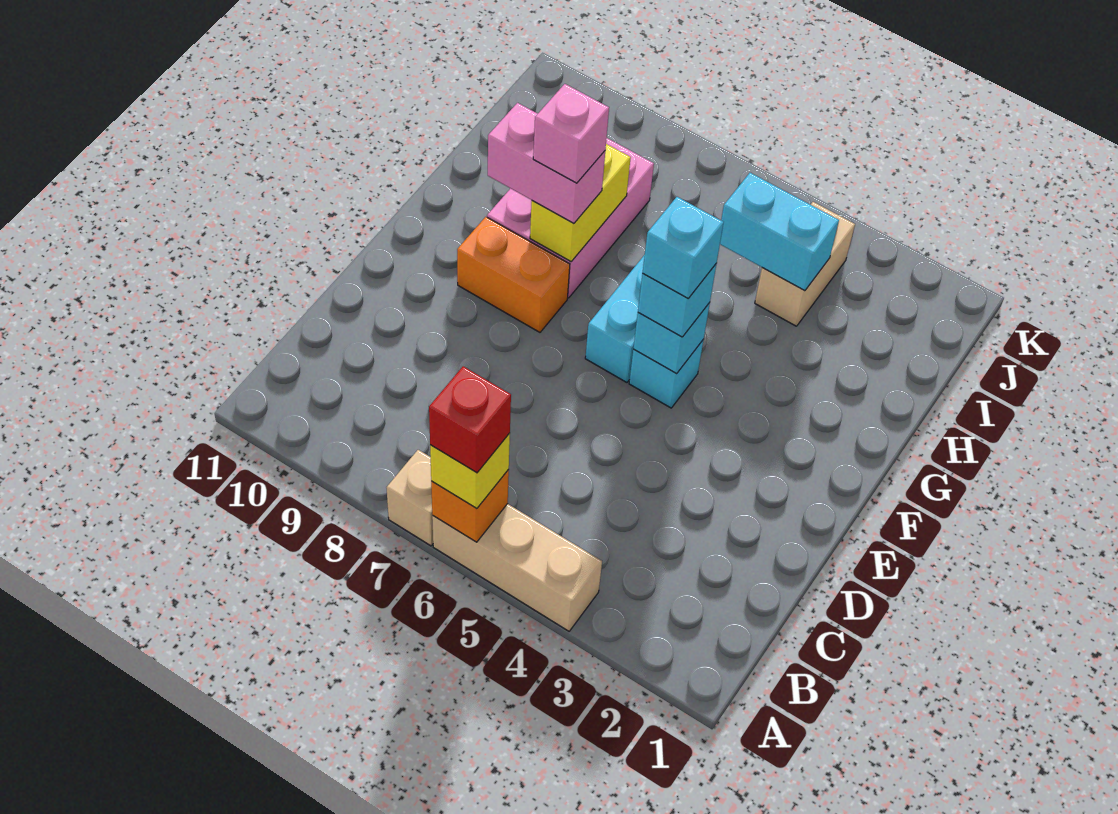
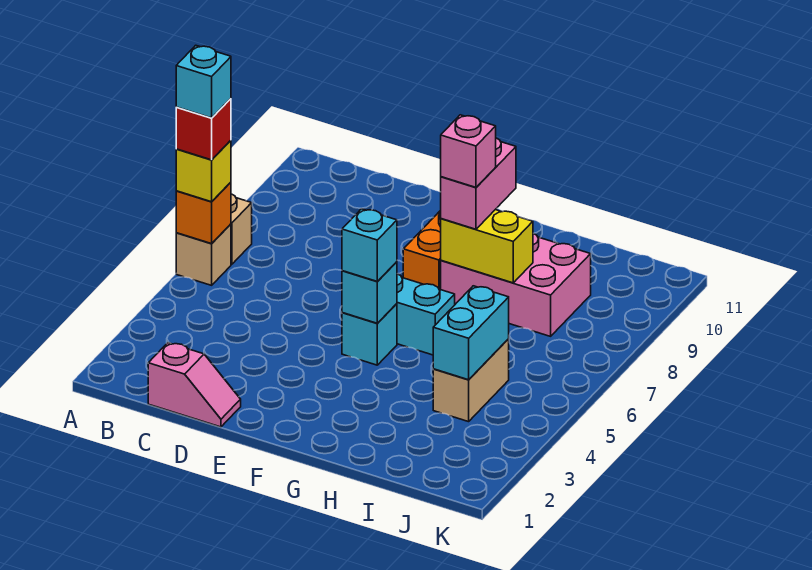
tan brick A4:A6 level 1 -> tan brick A6 level 1
none -> pink slope C1:D1 level 1 top C
cyan brick F5 level 4 -> cyan brick A6 level 5
tan brick I4:J4 level 1 -> tan brick I4:I5 level 1

